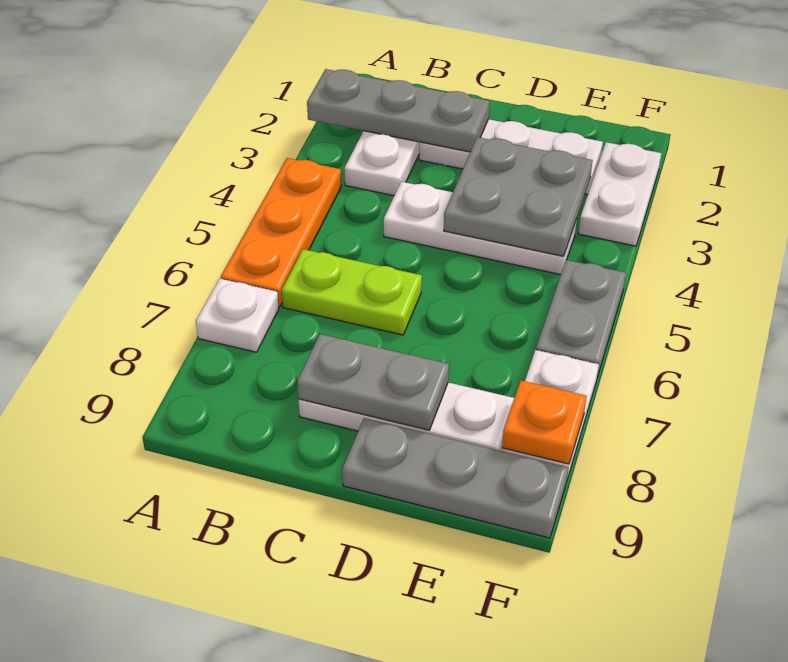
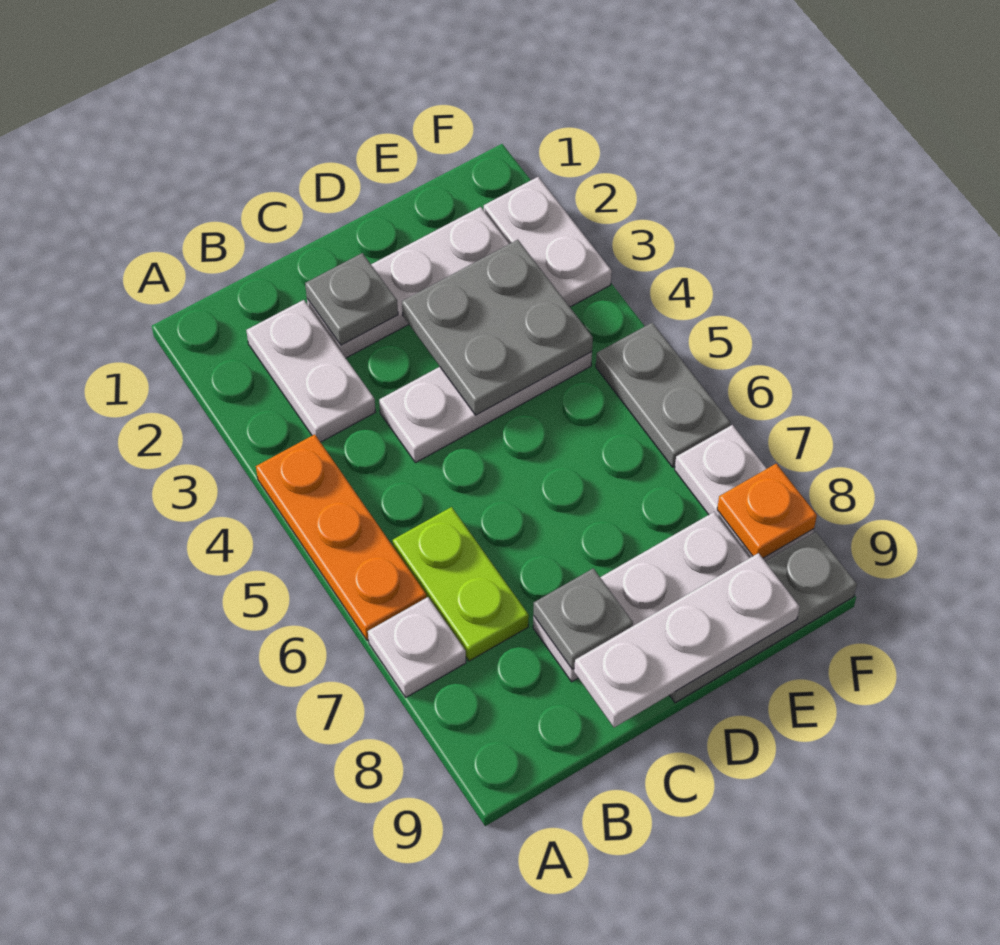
grey plate A2:C2 level 2 -> grey plate C2 level 2
lime plate B6:C6 level 1 -> lime plate B6:B7 level 1
grey plate C8:D8 level 2 -> grey plate C8 level 2
none -> white plate C9:E9 level 2

